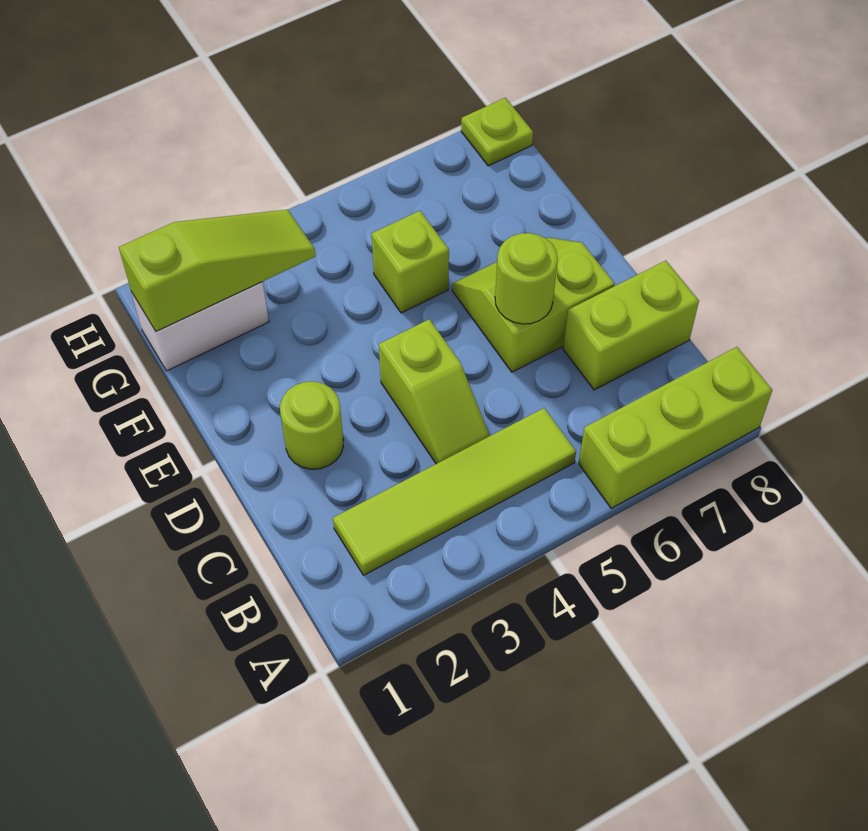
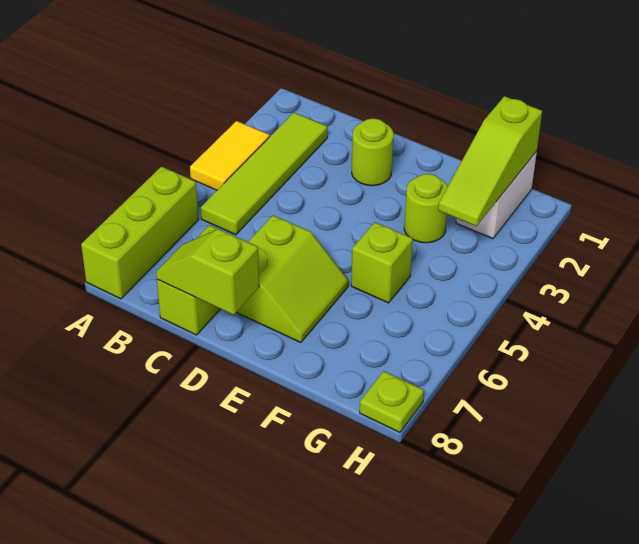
none -> yellow tile A3:A4 level 1
lime slope C4:D4 level 1 top D -> lime slope C8:D8 level 2 top D
lime round brick D6 level 2 -> lime round brick F3 level 1

